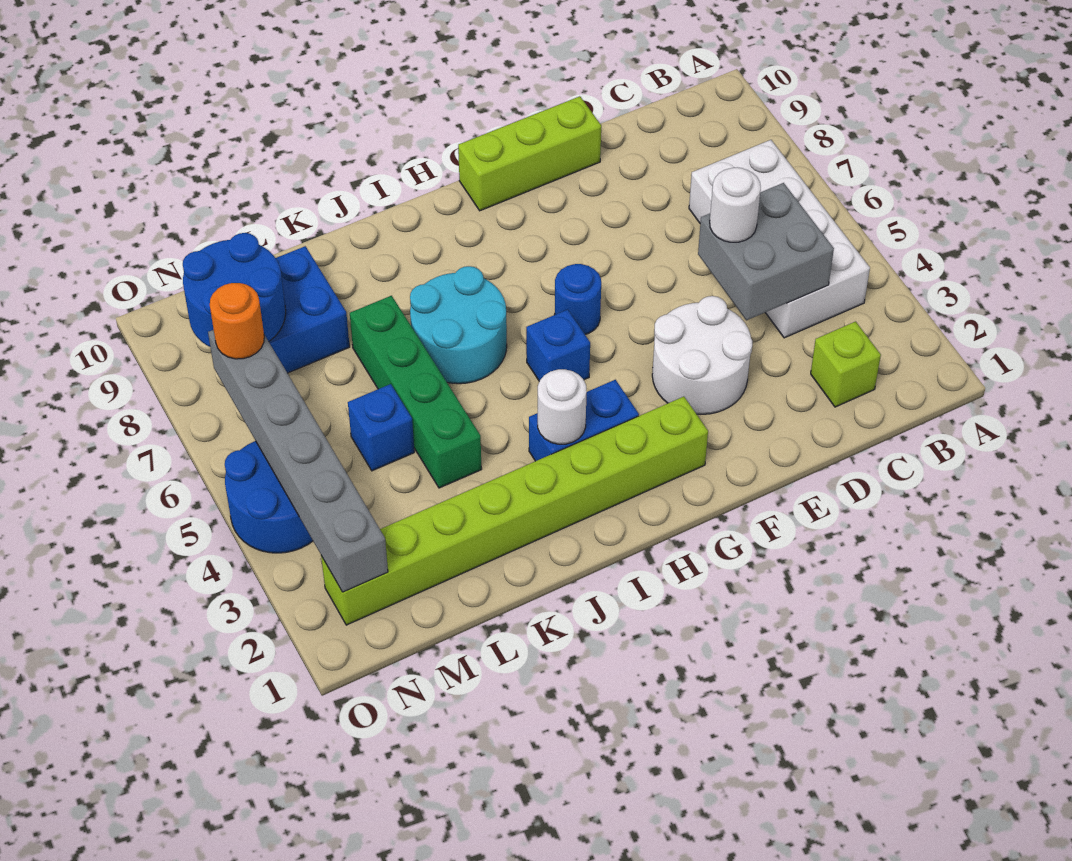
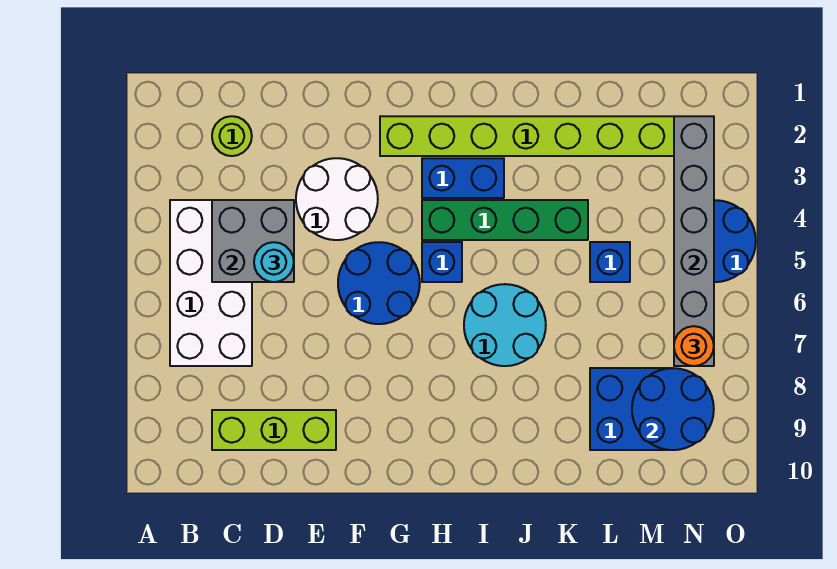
lime brick C2 level 1 -> lime round brick C2 level 1
white round brick D5 level 3 -> cyan round brick D5 level 3
lime brick E10:G10 level 1 -> lime brick C9:E9 level 1
blue round brick G6 level 1 -> blue round brick F5:G6 level 1
white round brick I3 level 2 -> none
green brick K4:K7 level 1 -> green brick H4:K4 level 1

